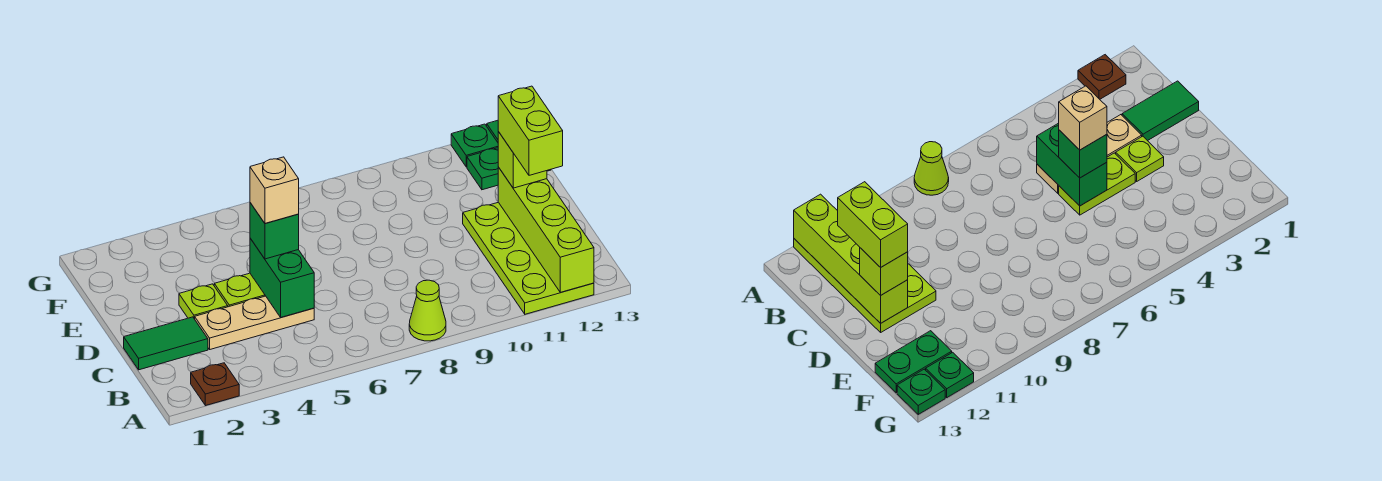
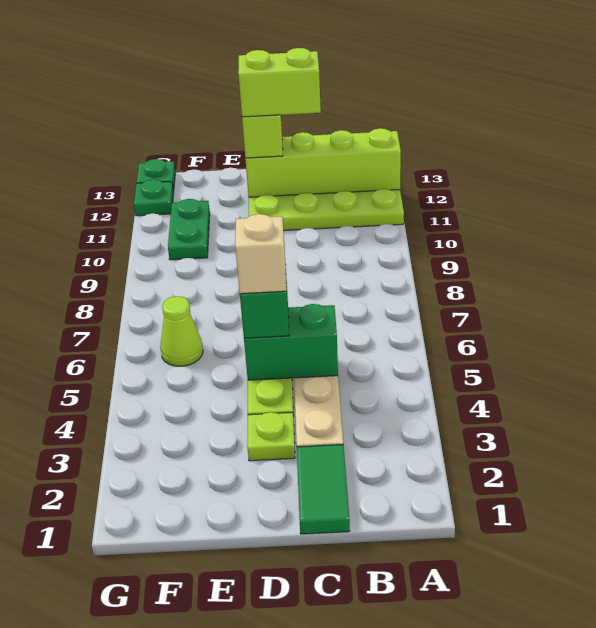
brown plate A2 level 1 -> none
lime cone A8 level 1 -> lime cone F6 level 1
green plate F12:F13 level 1 -> green plate F10:F11 level 1

